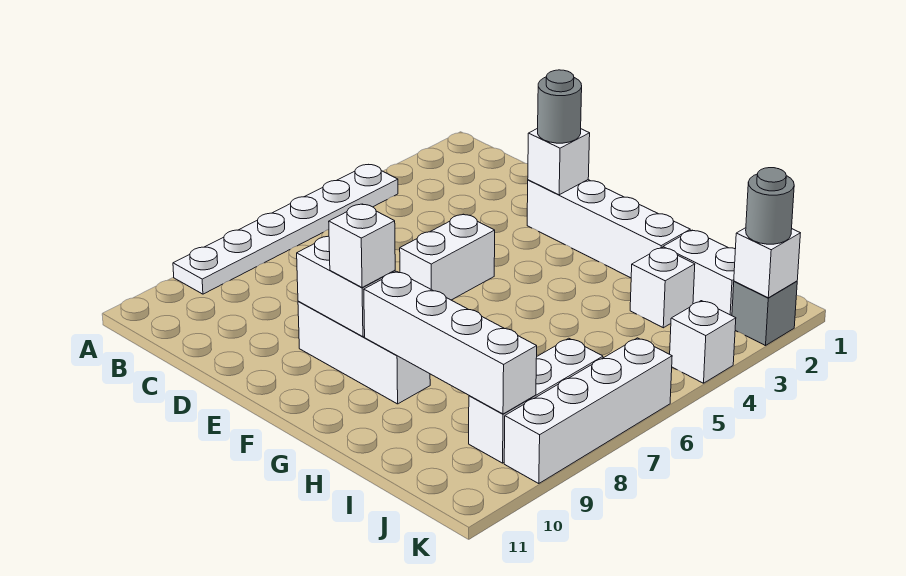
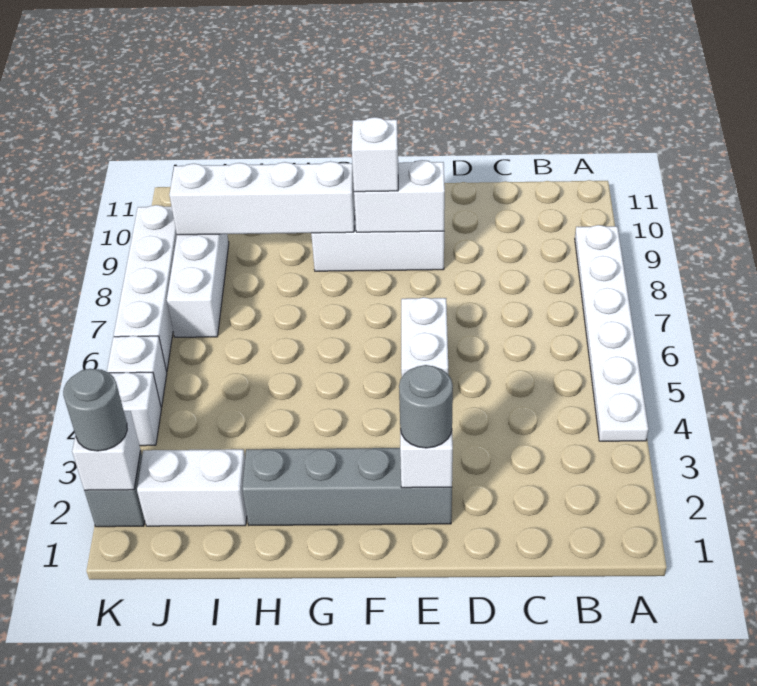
white brick E2:H2 level 1 -> grey brick E2:H2 level 1
white brick I3 level 1 -> white brick K5 level 1

